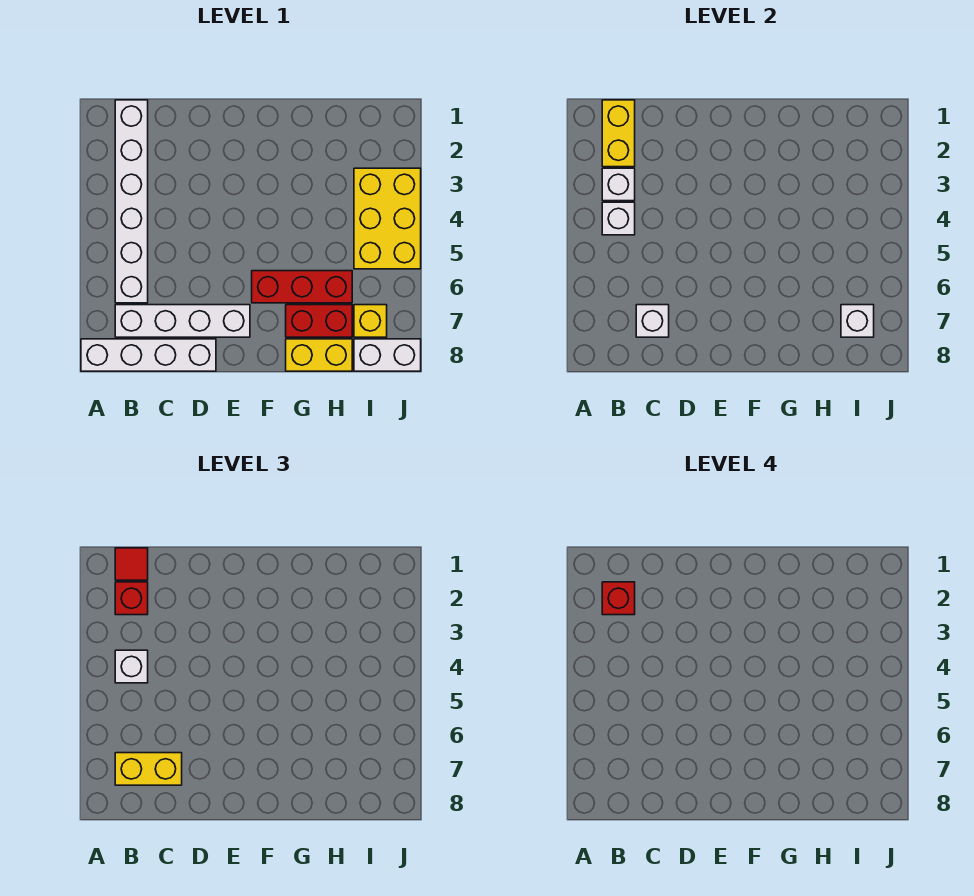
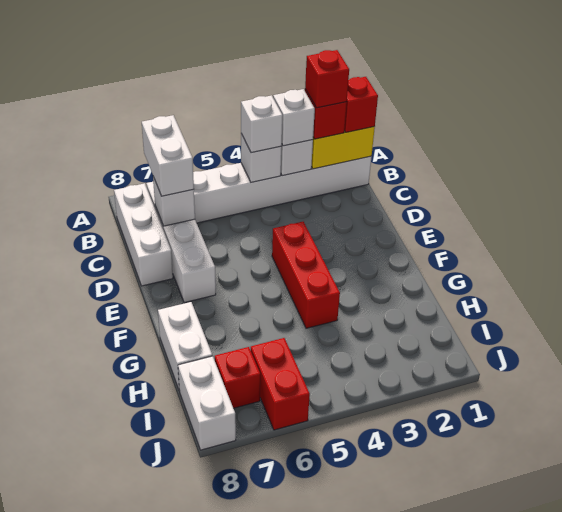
white brick A8:D8 level 1 -> white brick B8:D8 level 1
red tile B1 level 3 -> red brick B1 level 3
yellow brick B7:C7 level 3 -> white brick B7:C7 level 3
red brick F6:H6 level 1 -> red brick E4:G4 level 1
red brick G7:H7 level 1 -> red brick I6:J6 level 1
yellow brick G8:H8 level 1 -> white brick G8:H8 level 1
yellow brick I3:J5 level 1 -> none
yellow brick I7 level 1 -> red brick I7 level 1
white brick I7 level 2 -> white brick B3 level 3

